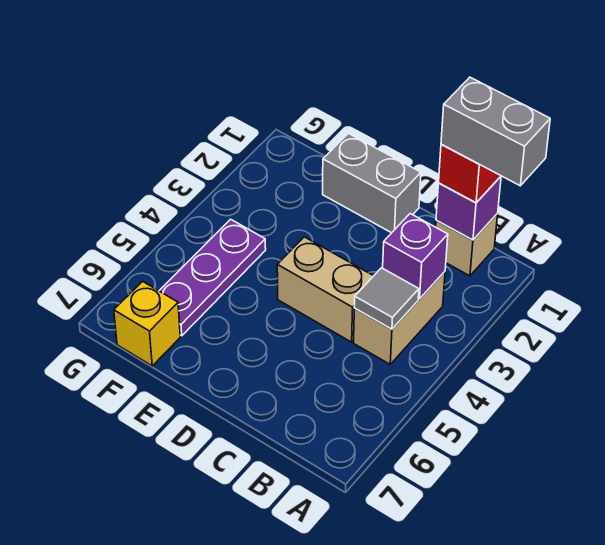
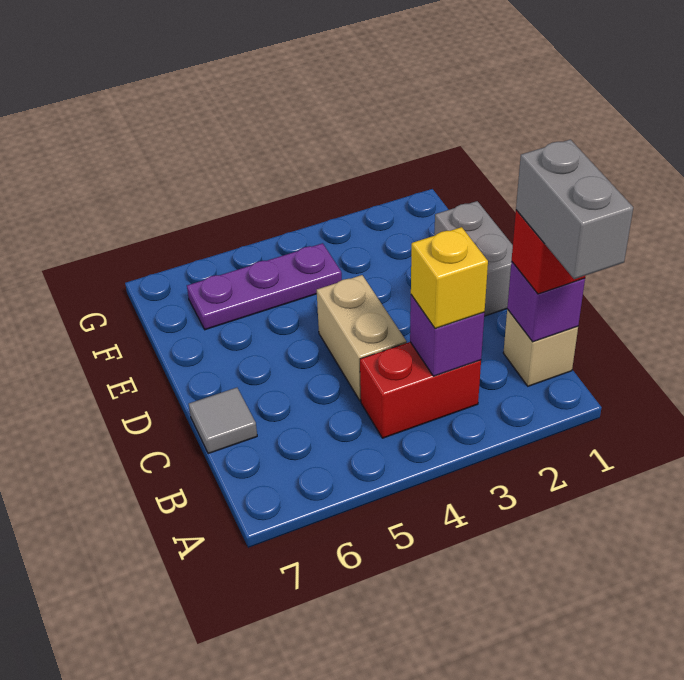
tan brick B3:B4 level 1 -> red brick B3:B4 level 1
grey tile B4 level 2 -> grey tile C7 level 1
yellow brick F7 level 1 -> yellow brick B3 level 3

